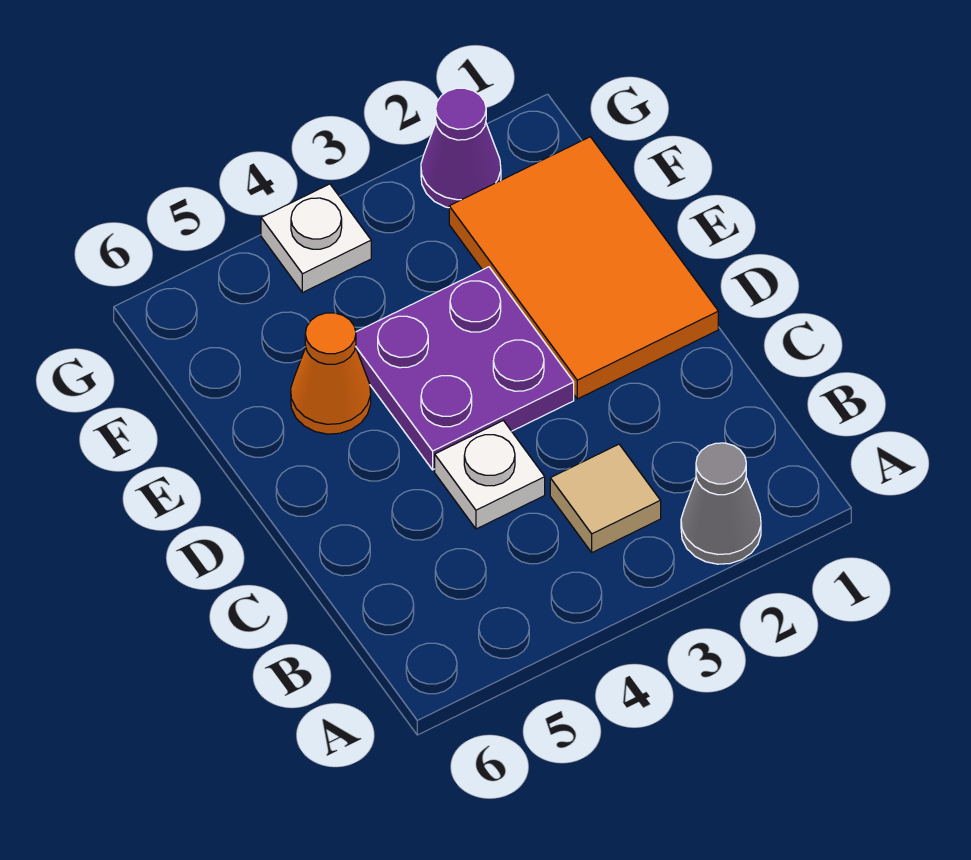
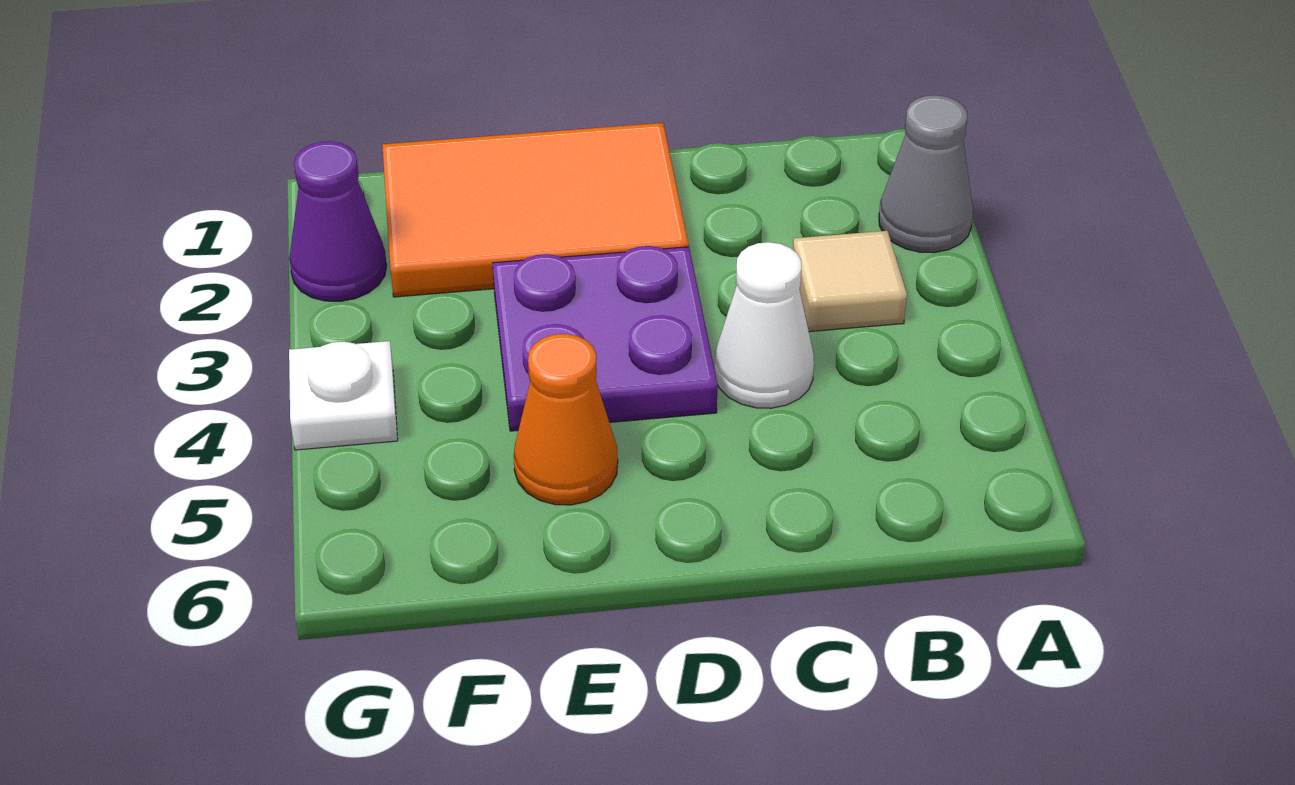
white plate C4 level 1 -> white cone C4 level 1

